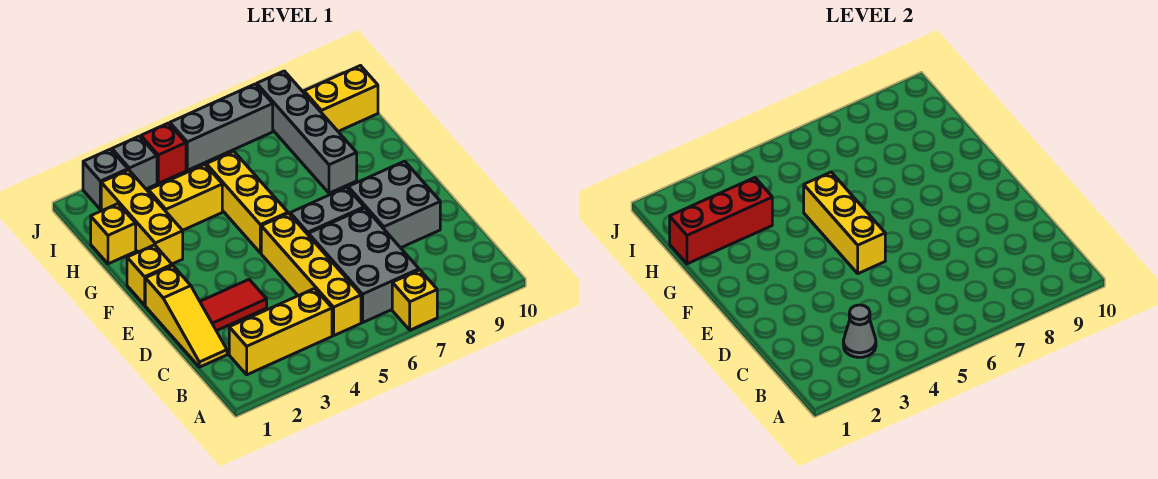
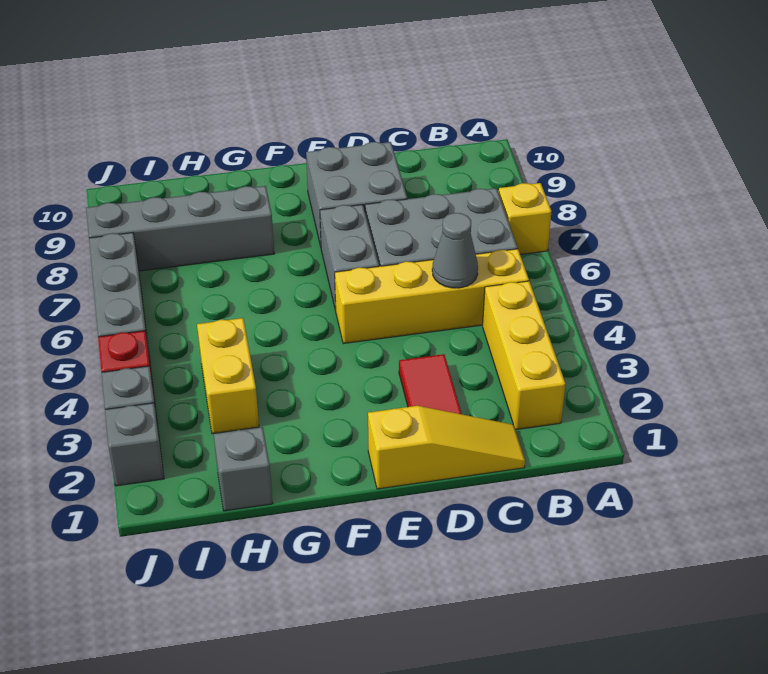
grey cone B3 level 2 -> grey cone C5 level 2
yellow brick E5:G5 level 2 -> none
yellow brick F1 level 1 -> none
yellow brick F5:H5 level 1 -> none
yellow brick G2:I2 level 1 -> none
yellow brick H1 level 1 -> grey brick H1 level 1
red brick H1:H3 level 2 -> none
yellow brick I9:I10 level 1 -> none

